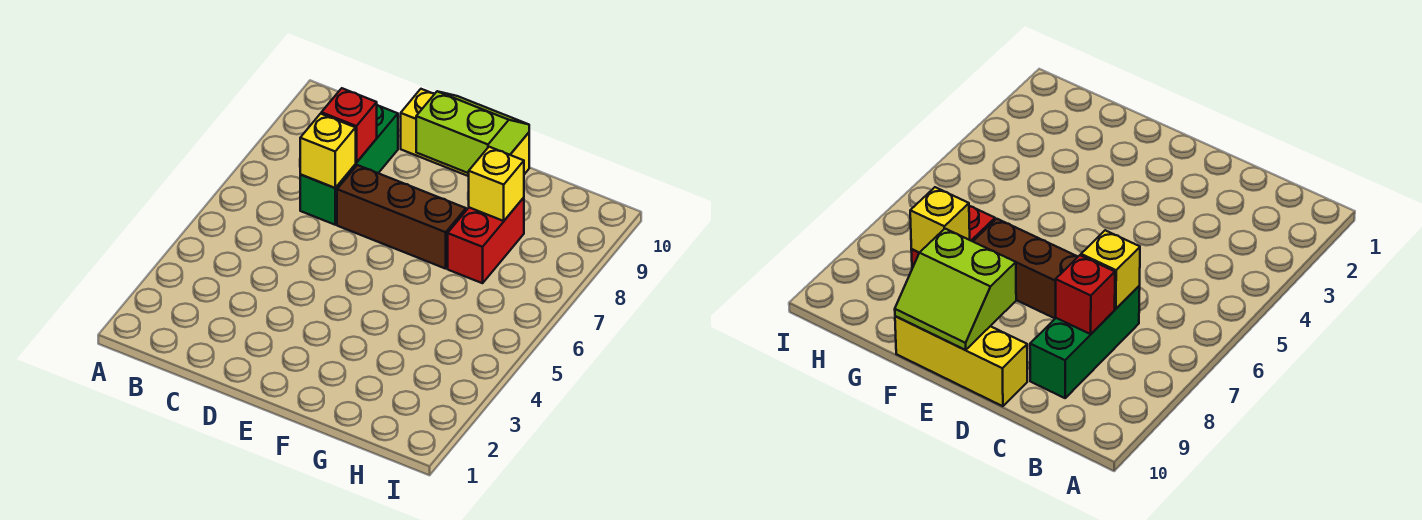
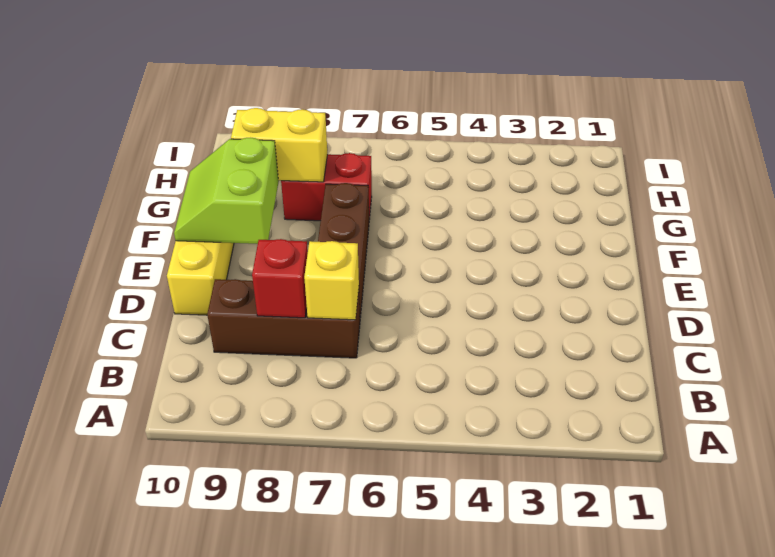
green brick C7:C9 level 1 -> brown brick C7:C9 level 1
yellow brick G8 level 2 -> yellow brick G8:G9 level 2

